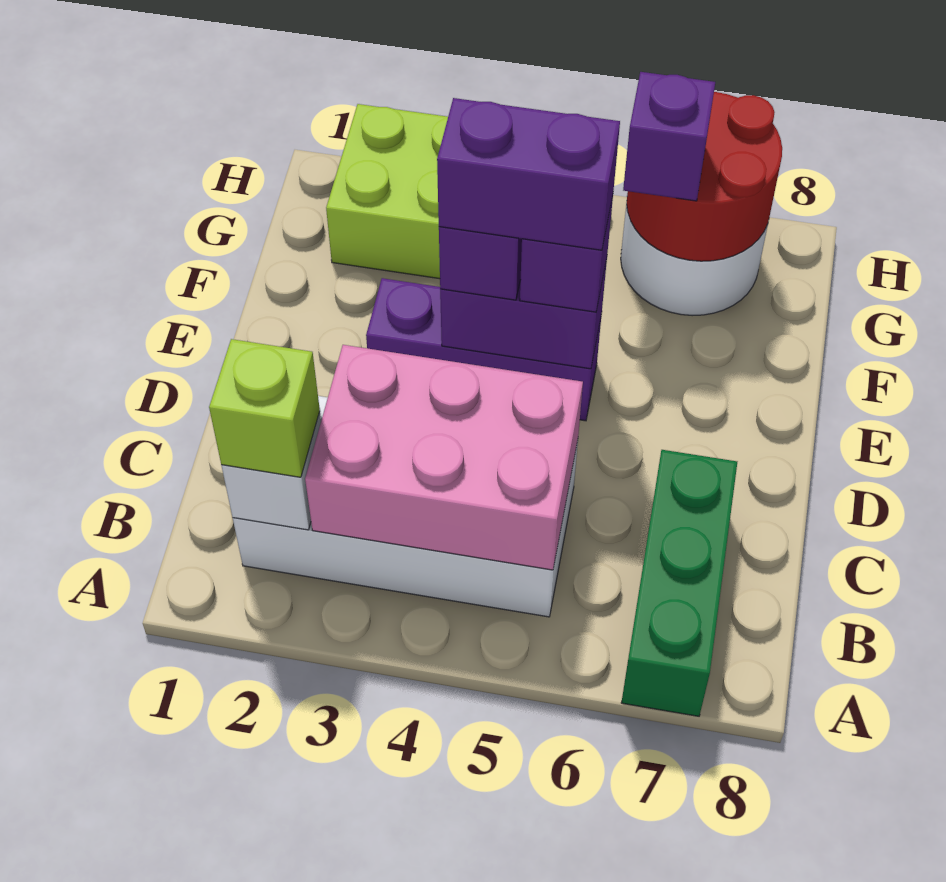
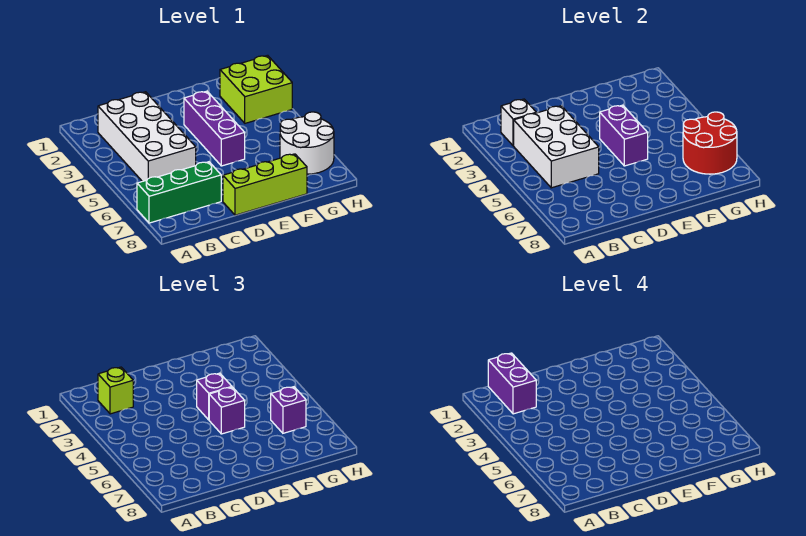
pink brick B3:C5 level 2 -> white brick B3:C5 level 2
none -> lime brick D8:F8 level 1
purple brick E4:E5 level 4 -> purple brick B1:B2 level 4

